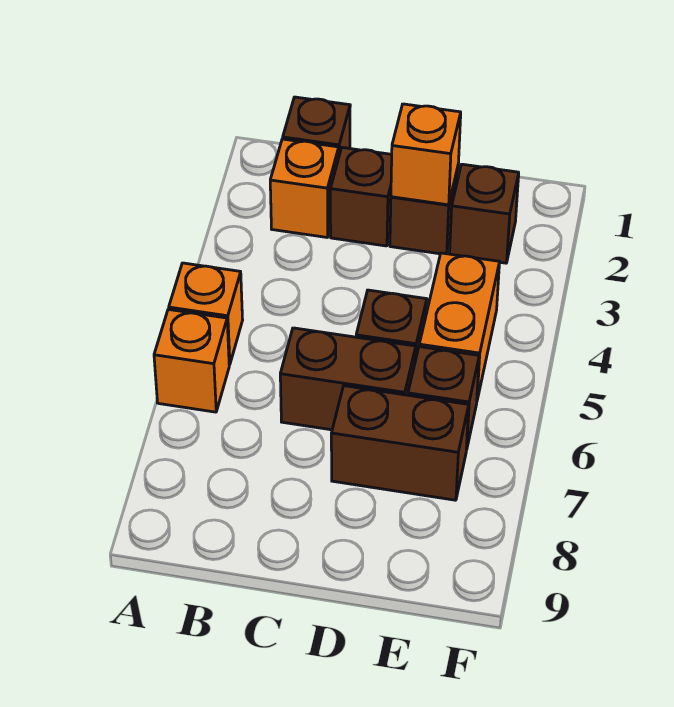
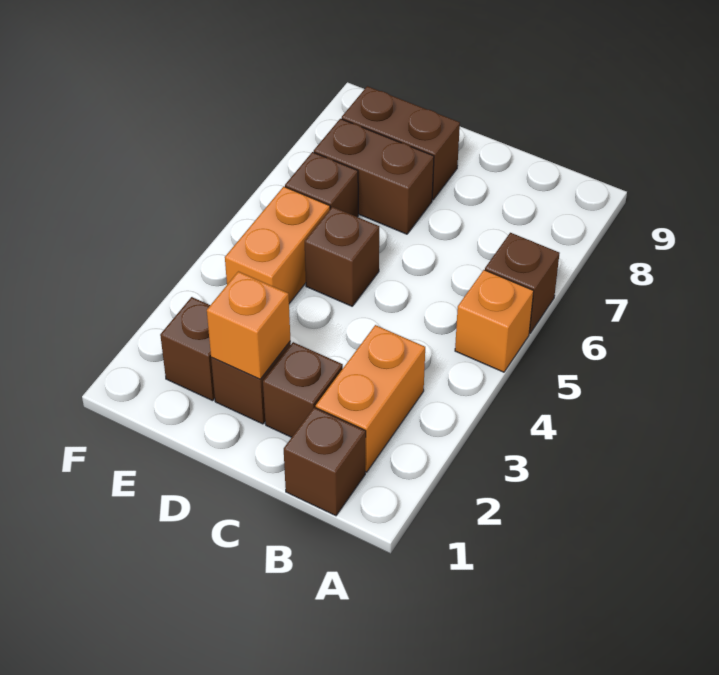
orange brick A6 level 1 -> brown brick A6 level 1
orange brick B2 level 1 -> orange brick B2:B3 level 1
brown brick C6:D6 level 1 -> brown brick D8:E8 level 1

